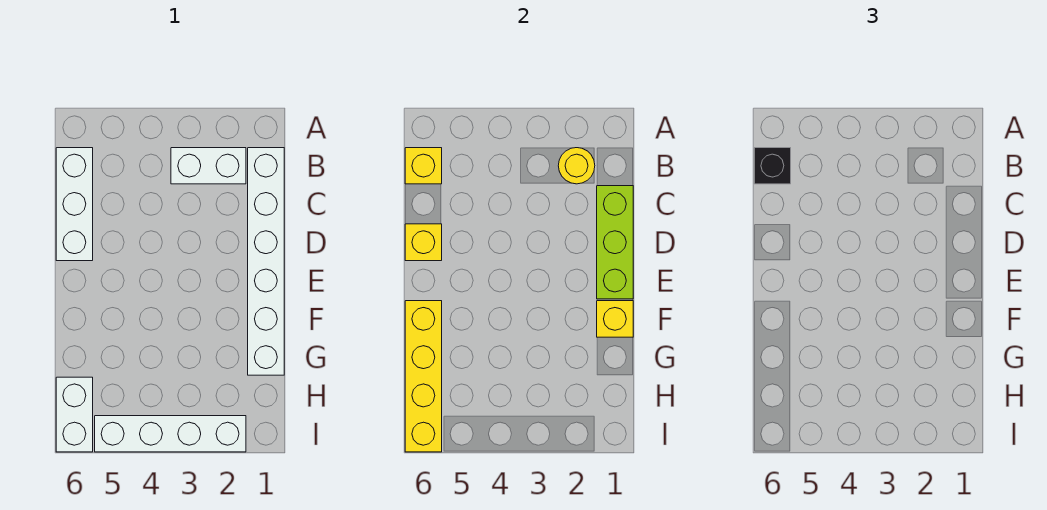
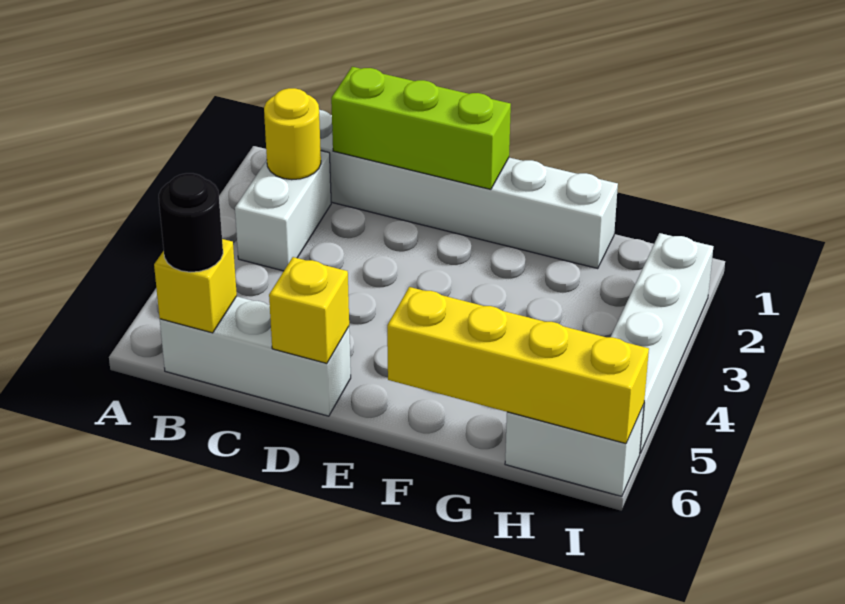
black brick B6 level 3 -> black round brick B6 level 3
yellow brick F1 level 2 -> none

